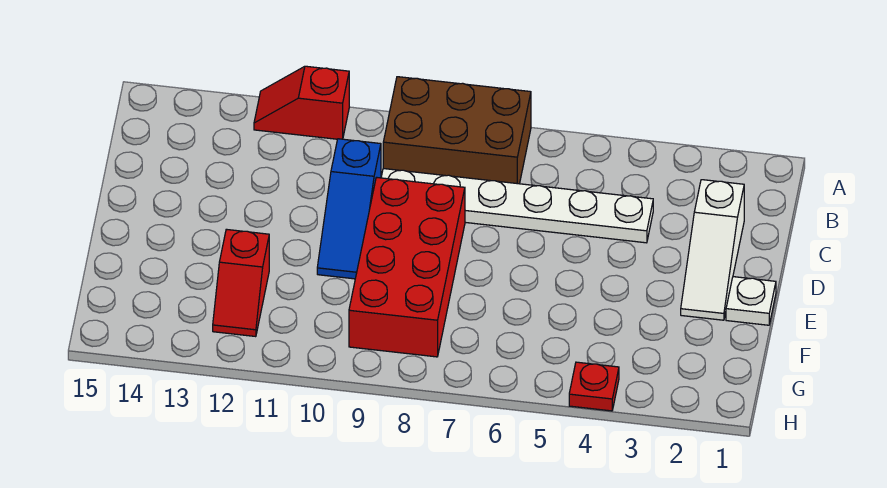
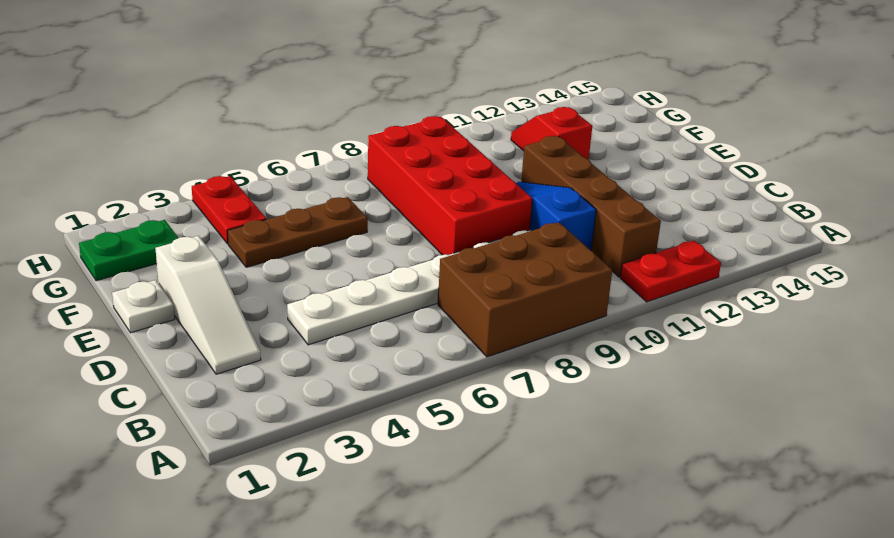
red slope A11:A12 level 1 top 11 -> red plate A11:A12 level 1
none -> brown brick B11:E11 level 1
white slope C2:E2 level 1 top C -> white slope C2:E2 level 1 top E
none -> brown plate F4:F6 level 1
none -> green plate G1:G2 level 1
red plate H4 level 1 -> red plate G4:H4 level 1

